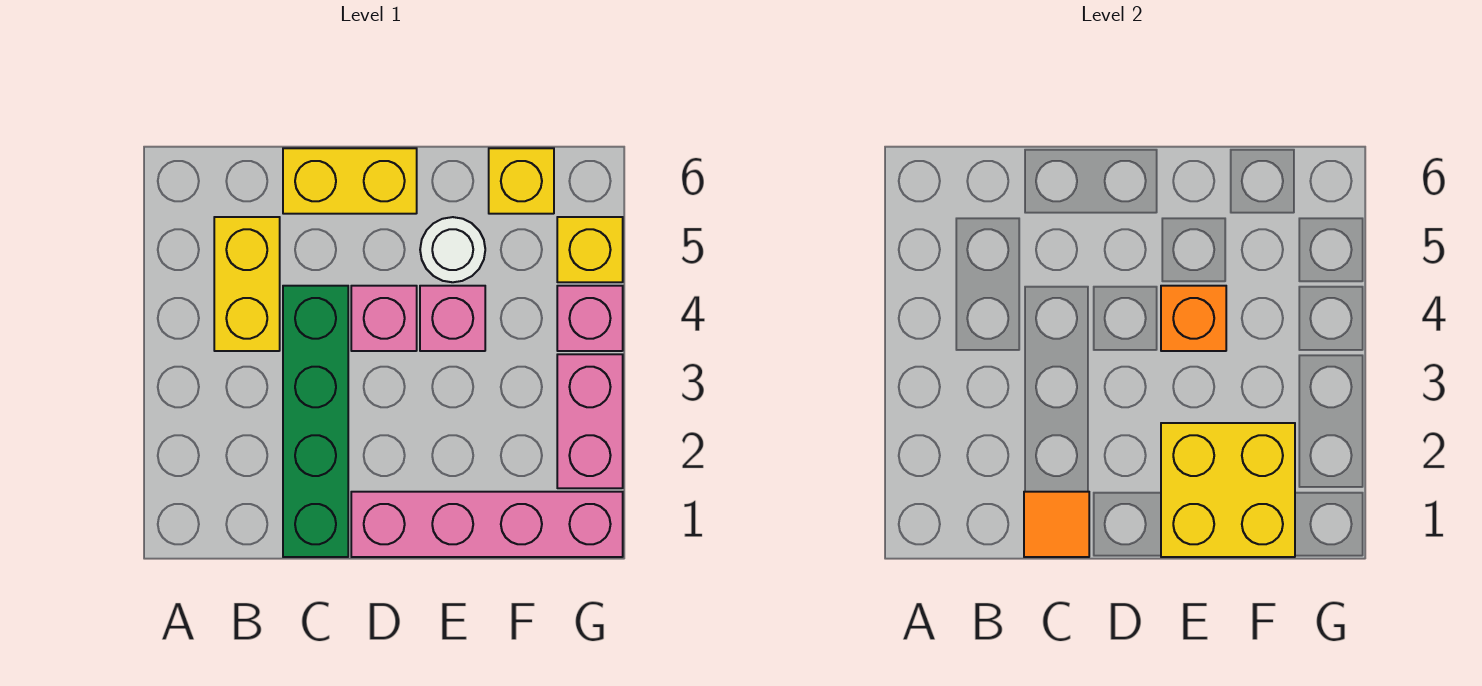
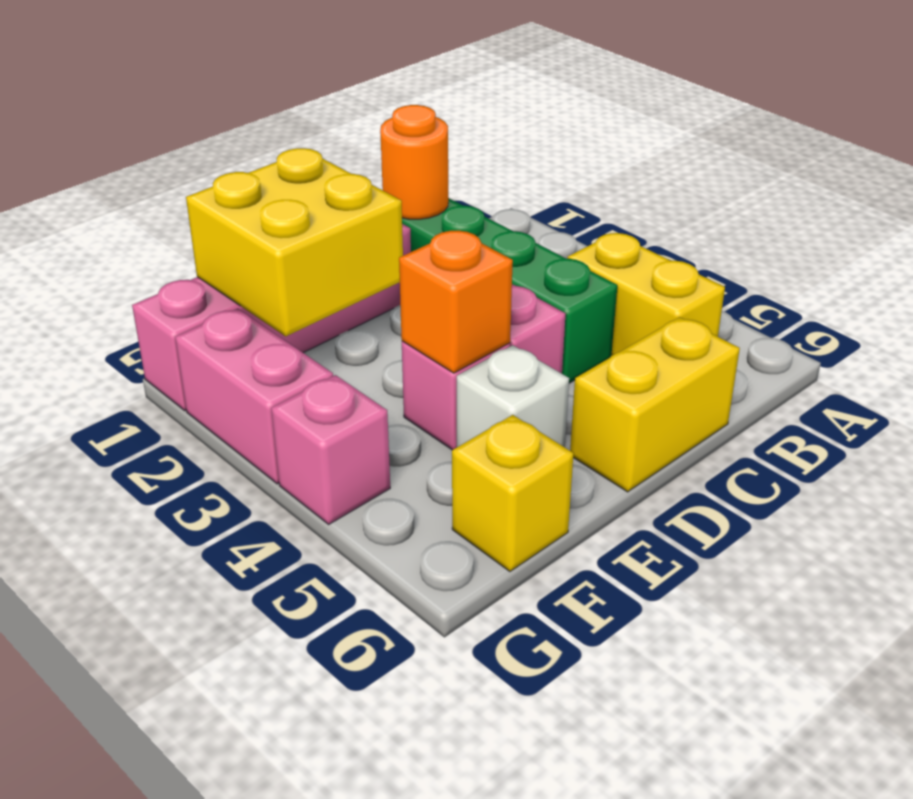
orange tile C1 level 2 -> orange round brick C1 level 2
white round brick E5 level 1 -> white brick E5 level 1
yellow brick G5 level 1 -> none

